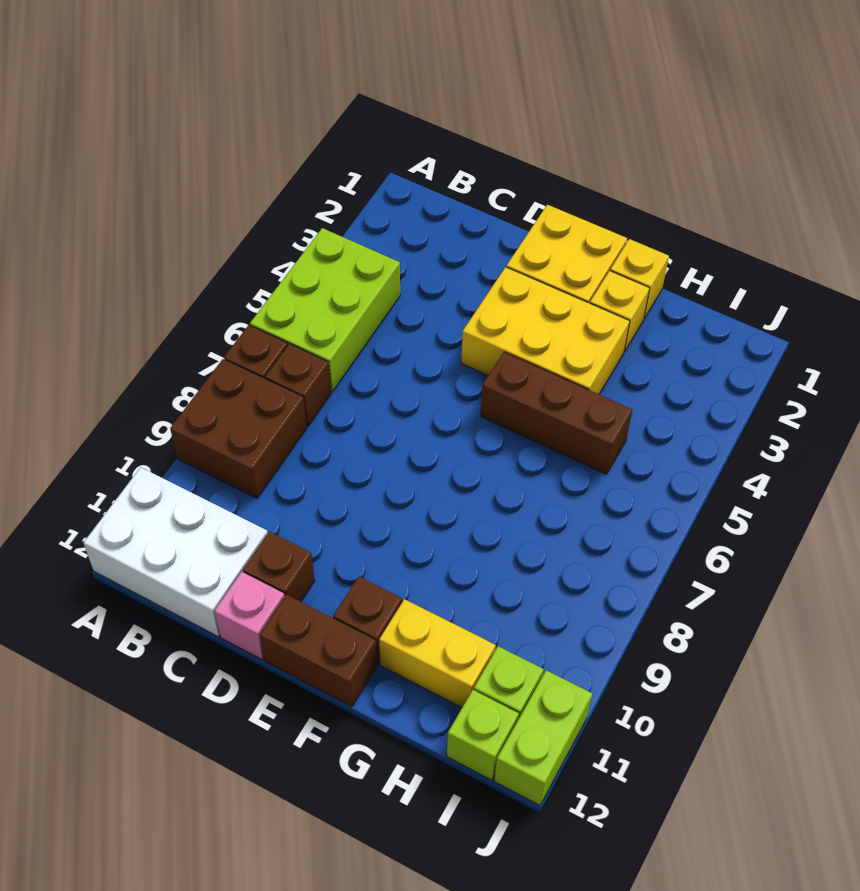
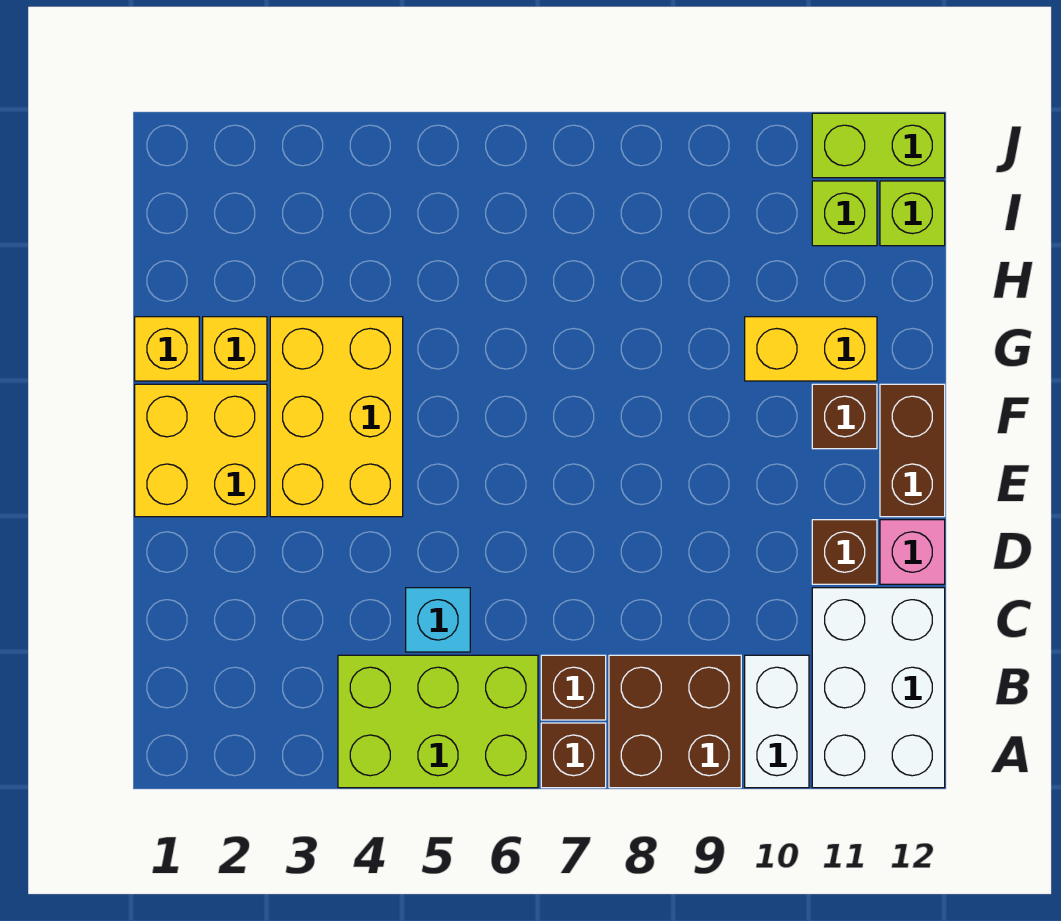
none -> white brick A10:B10 level 1
none -> cyan brick C5 level 1
brown brick F5:H5 level 1 -> none
yellow brick G11:H11 level 1 -> yellow brick G10:G11 level 1

